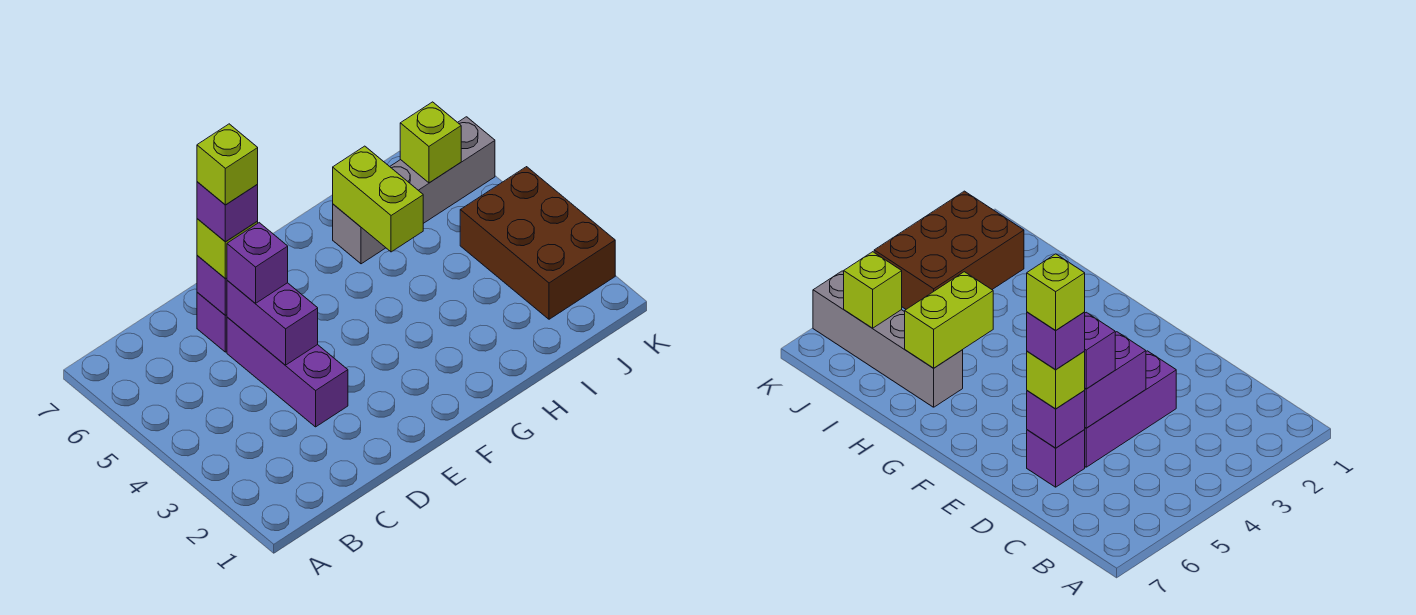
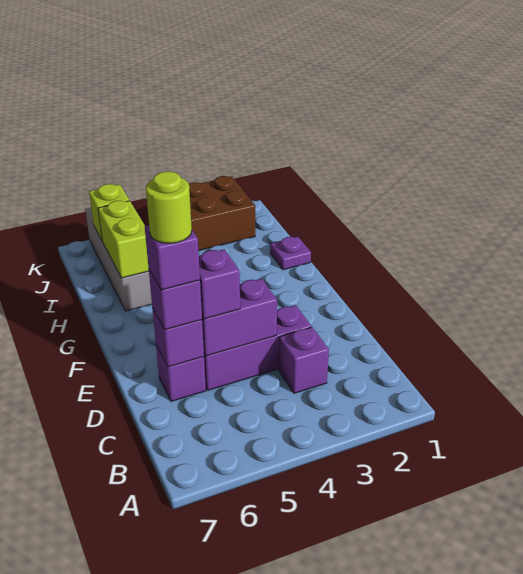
none -> purple brick C3 level 1
lime brick D6 level 3 -> purple brick D6 level 3
lime brick D6 level 5 -> lime round brick D6 level 5
none -> purple plate H1 level 1
lime brick H5:H6 level 2 -> lime brick H6:I6 level 2

